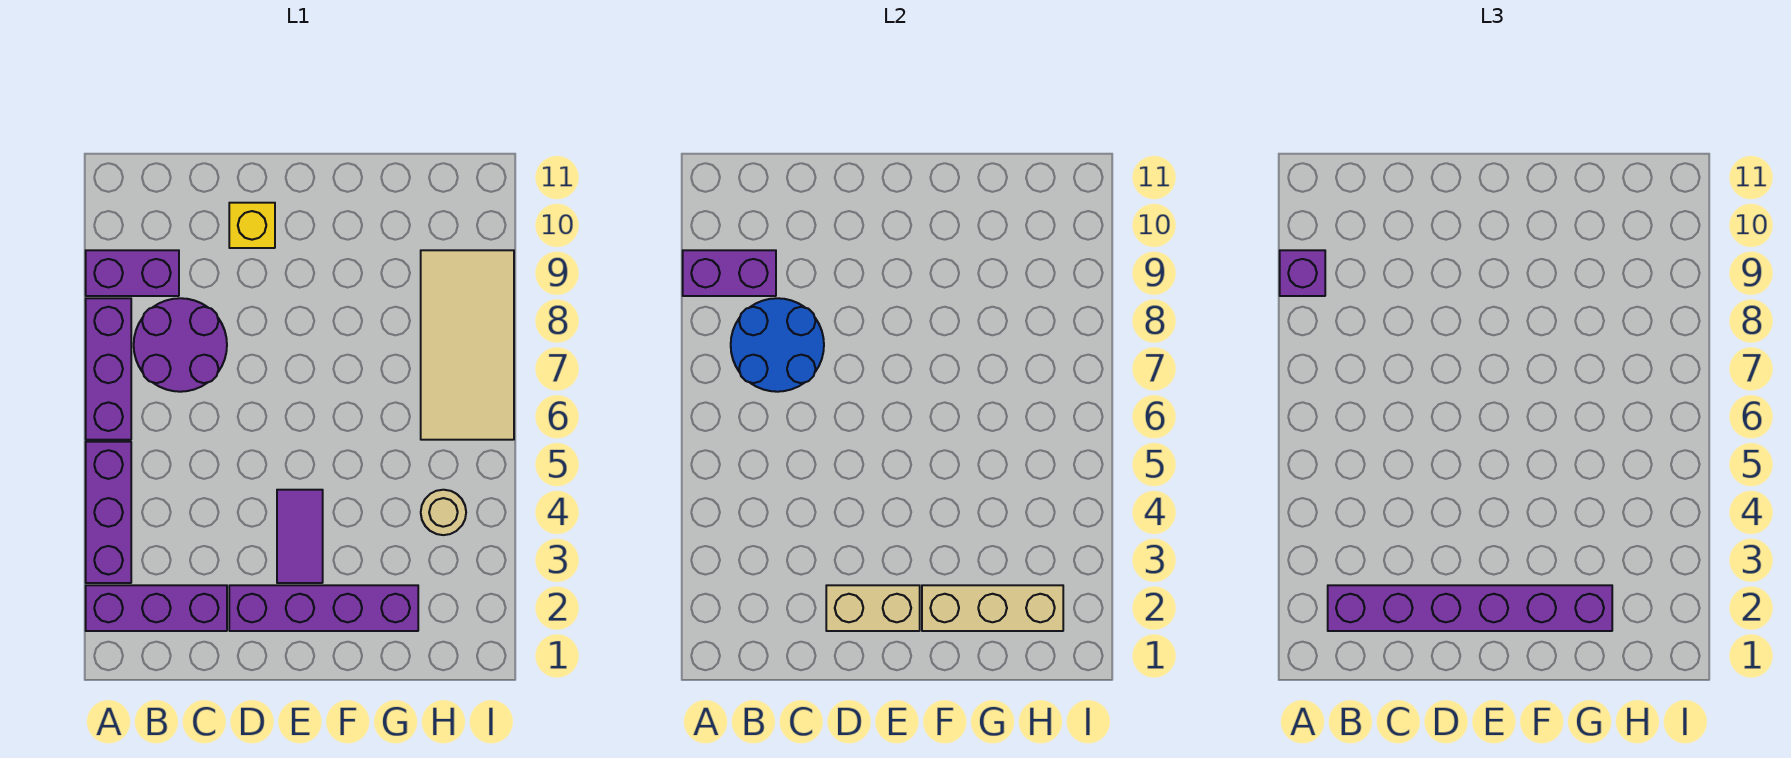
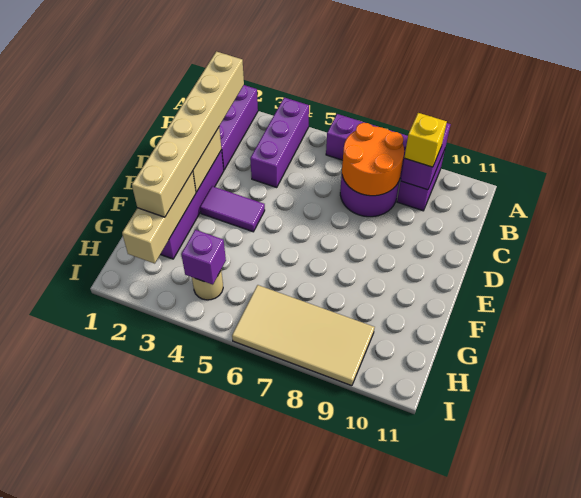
purple brick A3:A5 level 1 -> purple brick A4:C4 level 1
purple brick A9 level 3 -> purple brick H4 level 2
purple brick B2:G2 level 3 -> tan brick B2:G2 level 3
blue round brick B7:C8 level 2 -> orange round brick B7:C8 level 2
yellow brick D10 level 1 -> yellow brick B9 level 3

